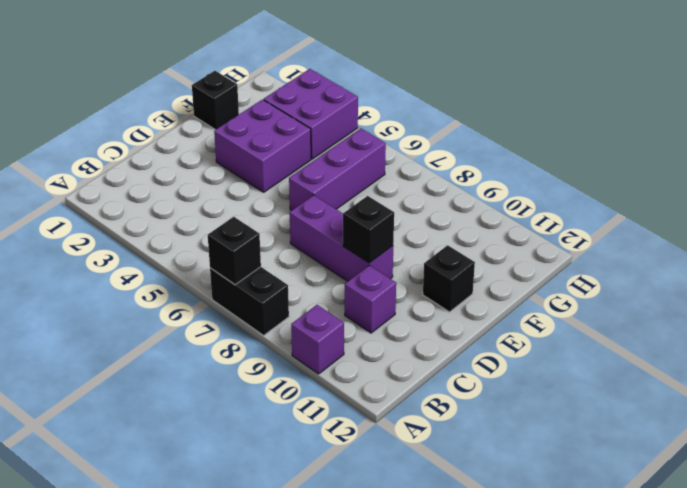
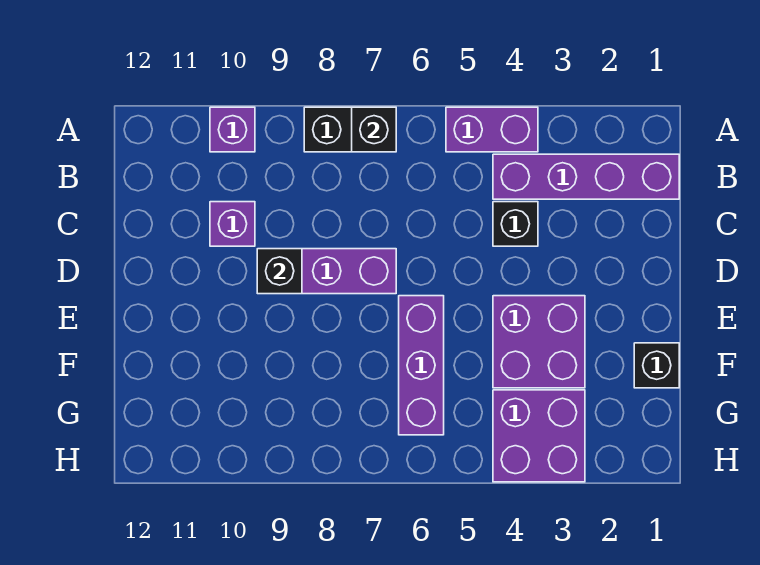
none -> purple brick A4:A5 level 1
none -> purple brick B1:B4 level 1
black brick E11 level 1 -> black brick C4 level 1

